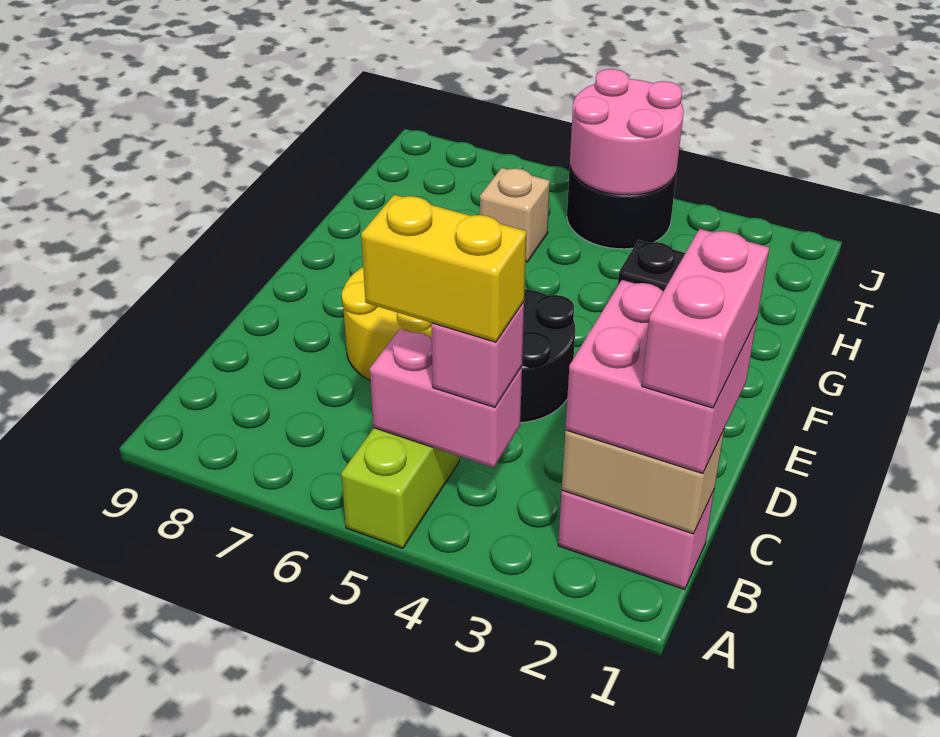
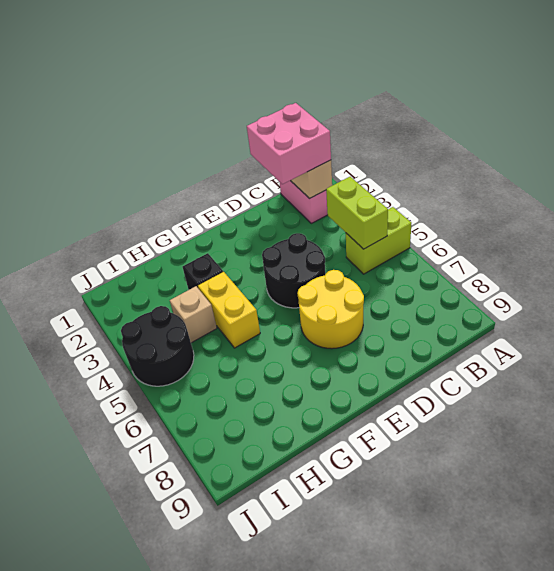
pink brick B1:C1 level 4 -> none
pink brick B4:B5 level 2 -> lime brick B4:B5 level 2
pink brick B4 level 3 -> none
yellow brick B4:B5 level 4 -> yellow brick G4:G5 level 1
tan brick H6 level 1 -> tan brick H4 level 1
pink round brick I4:J5 level 2 -> none

